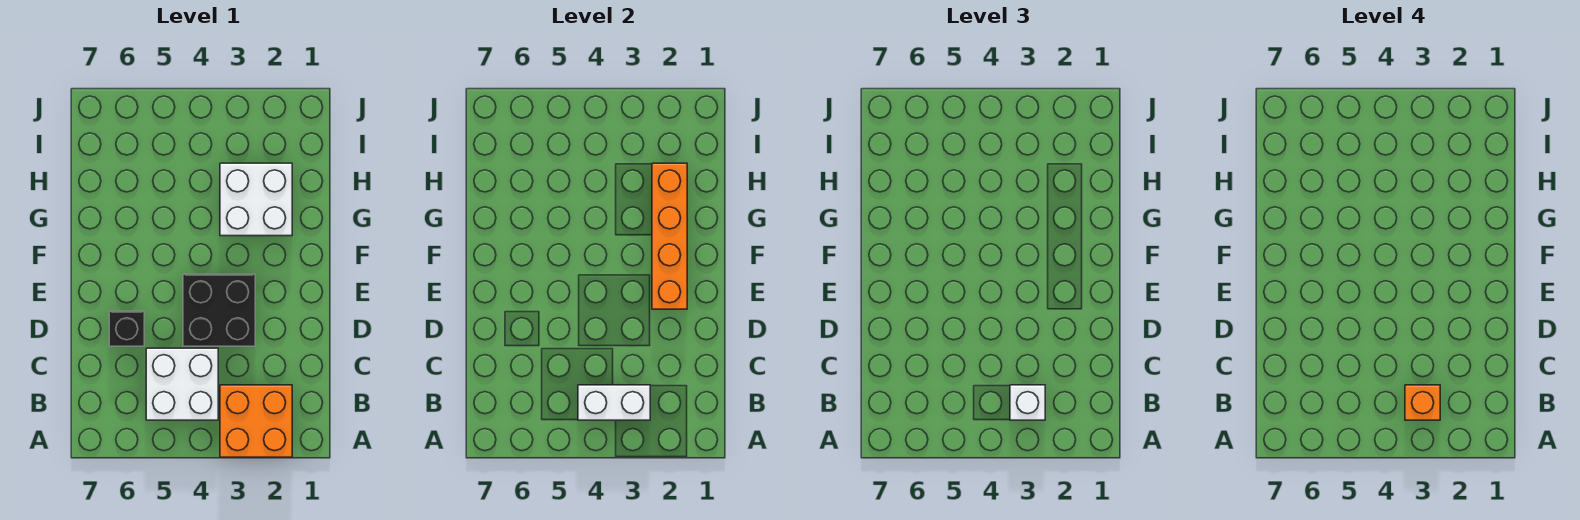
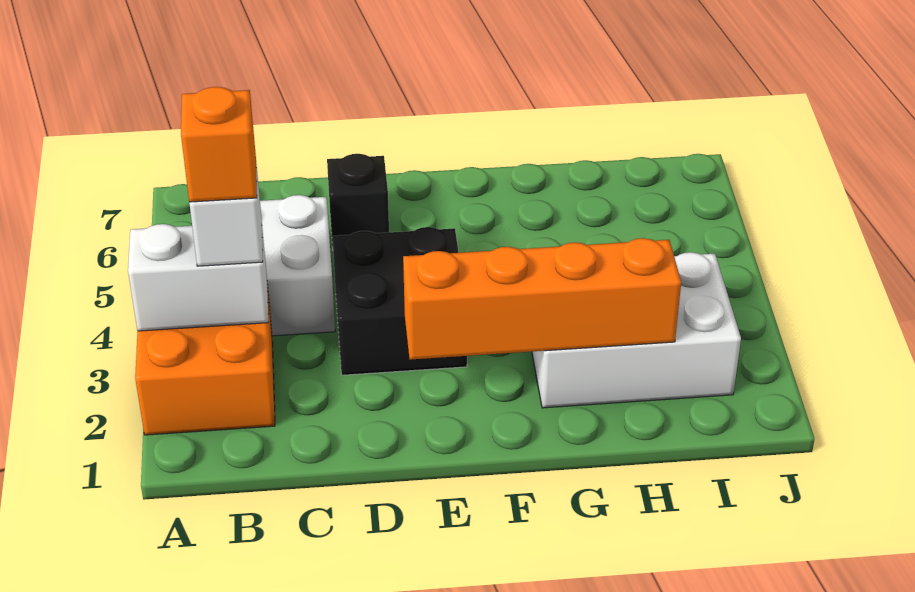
white brick B3:B4 level 2 -> white brick A3:B3 level 2
white brick G2:H3 level 1 -> white brick G2:I3 level 1

